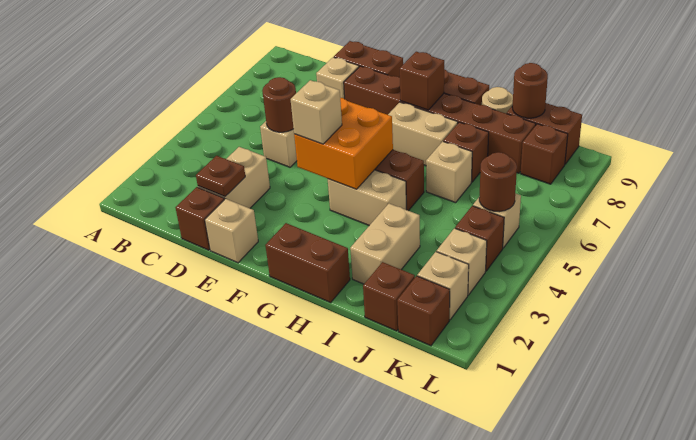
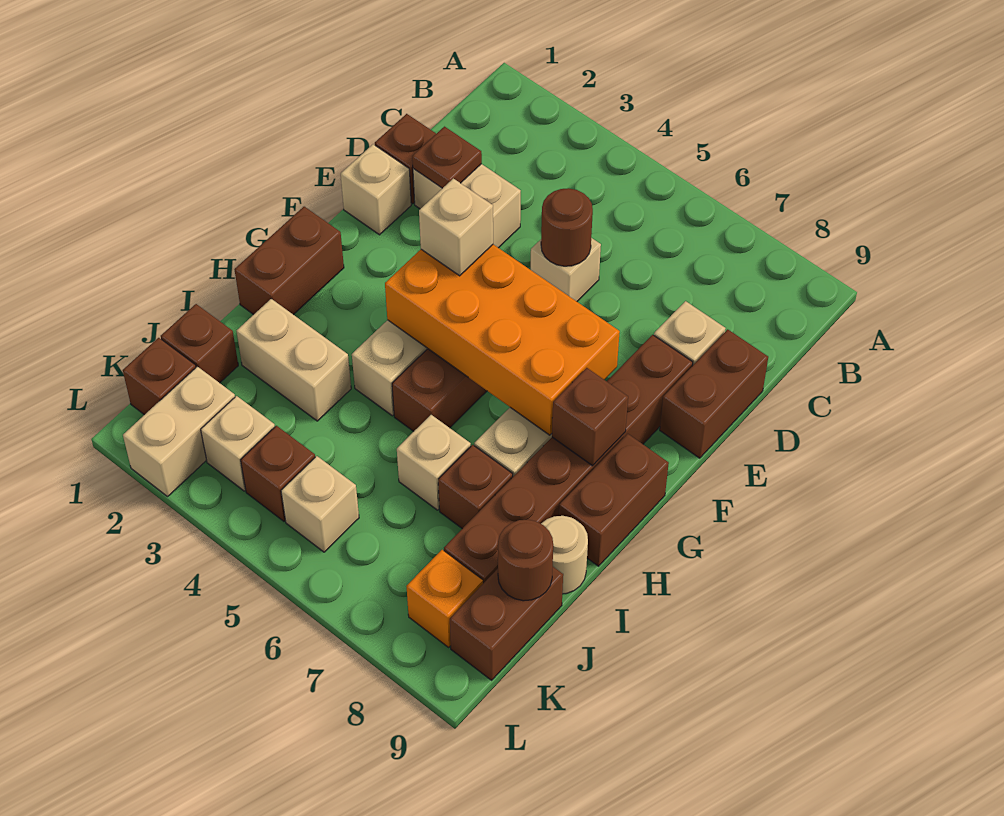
orange brick F4:G5 level 2 -> orange brick F4:G7 level 2
tan brick K2 level 1 -> tan brick K2:L2 level 1
brown round brick K5 level 2 -> none
brown brick K8 level 1 -> orange brick K8 level 1

